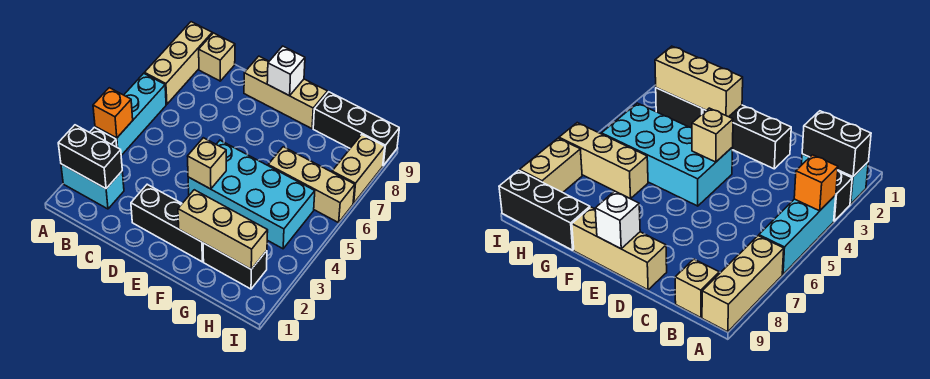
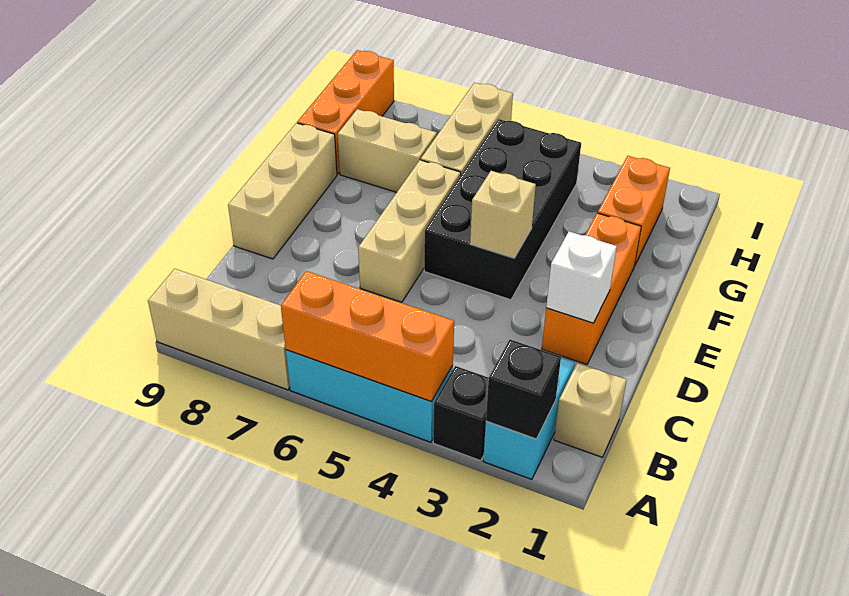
black brick A2:B2 level 2 -> black brick A2 level 2
orange brick A4 level 2 -> orange brick A4:A6 level 2
tan brick B9 level 1 -> tan brick B1 level 1
black brick D2:F2 level 1 -> orange brick D2:F2 level 1
cyan brick E4:H5 level 1 -> black brick E4:H5 level 1
white brick E9 level 2 -> white brick D2 level 2
tan brick F2:H2 level 2 -> tan brick D6:F6 level 1
black brick G2:H2 level 1 -> orange brick G2:H2 level 1
black brick G9:I9 level 1 -> orange brick G9:I9 level 1
tan brick I7:I8 level 1 -> tan brick G7:G8 level 1

